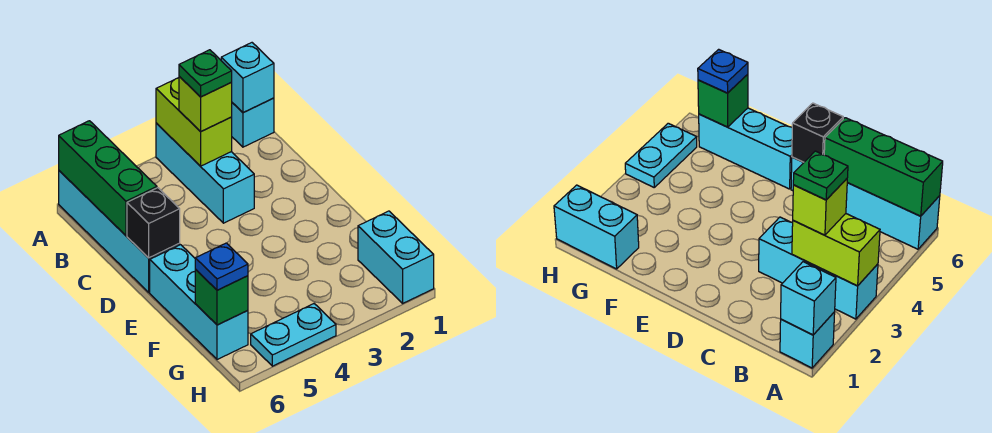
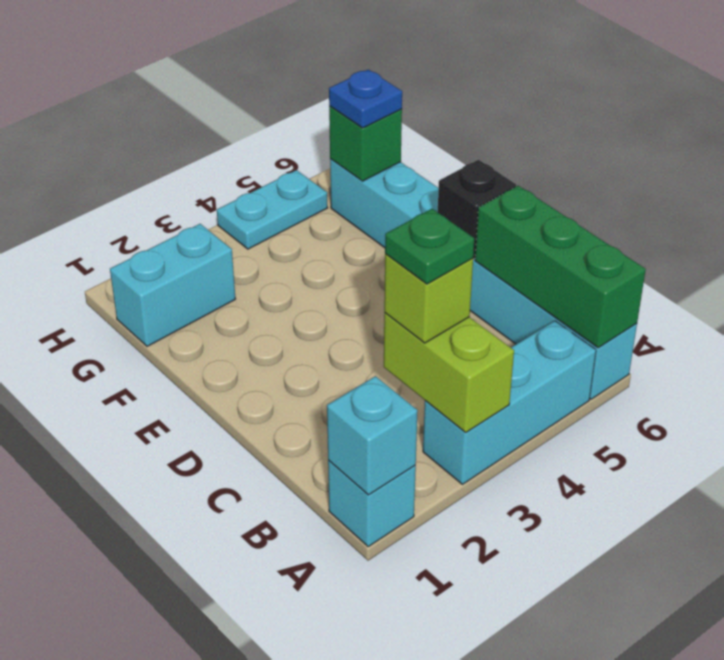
cyan brick A3:C3 level 1 -> cyan brick A3:A5 level 1
cyan brick G1:H1 level 1 -> cyan brick G1:G2 level 1

